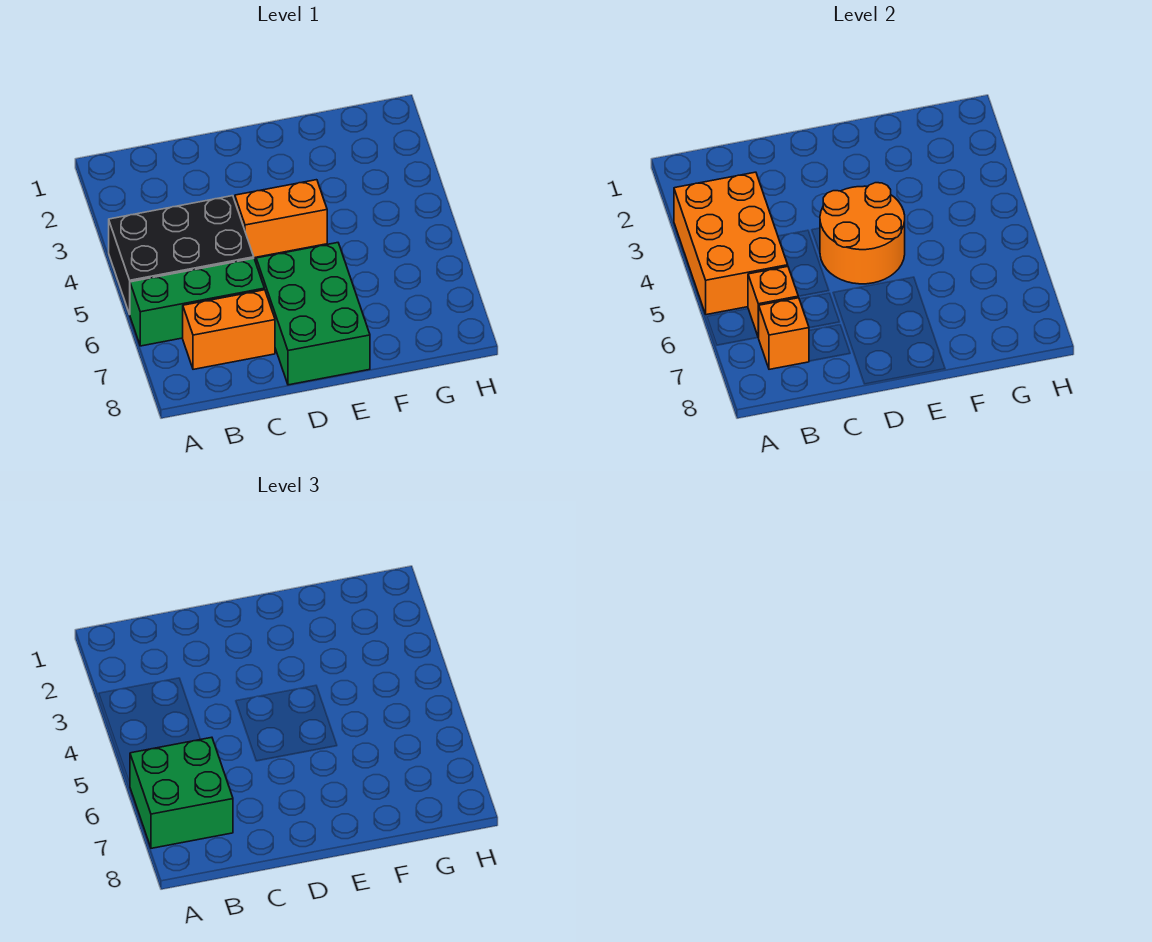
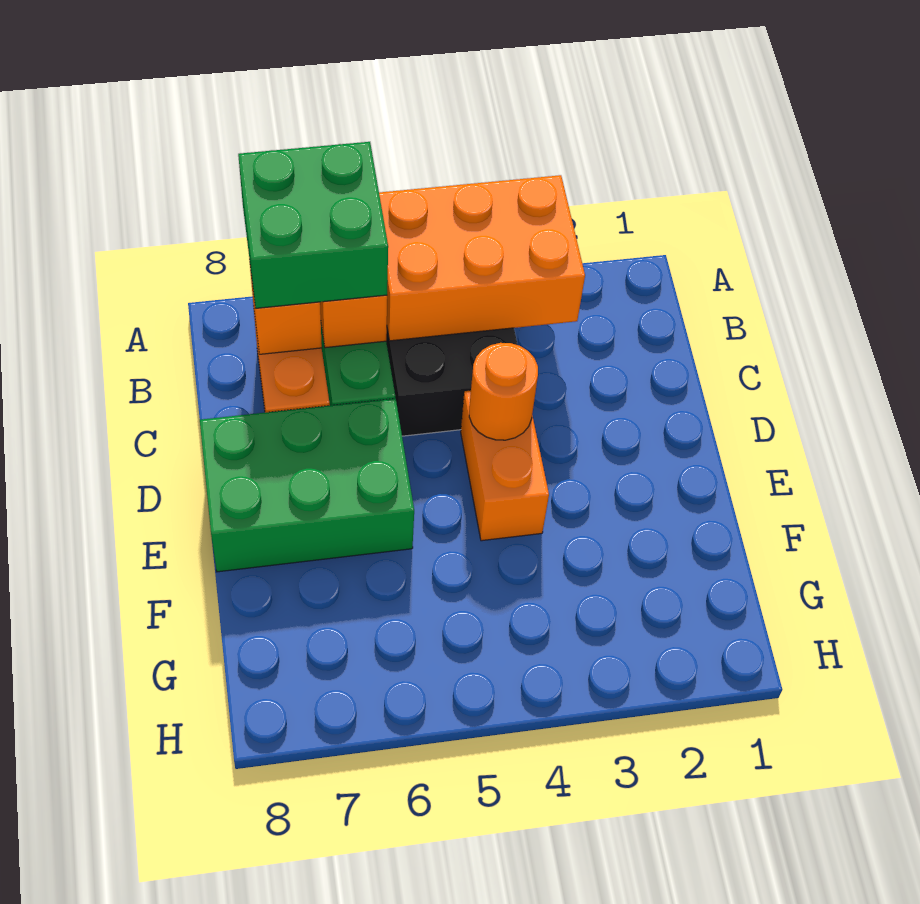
orange round brick D4:E5 level 2 -> orange round brick D4 level 2

